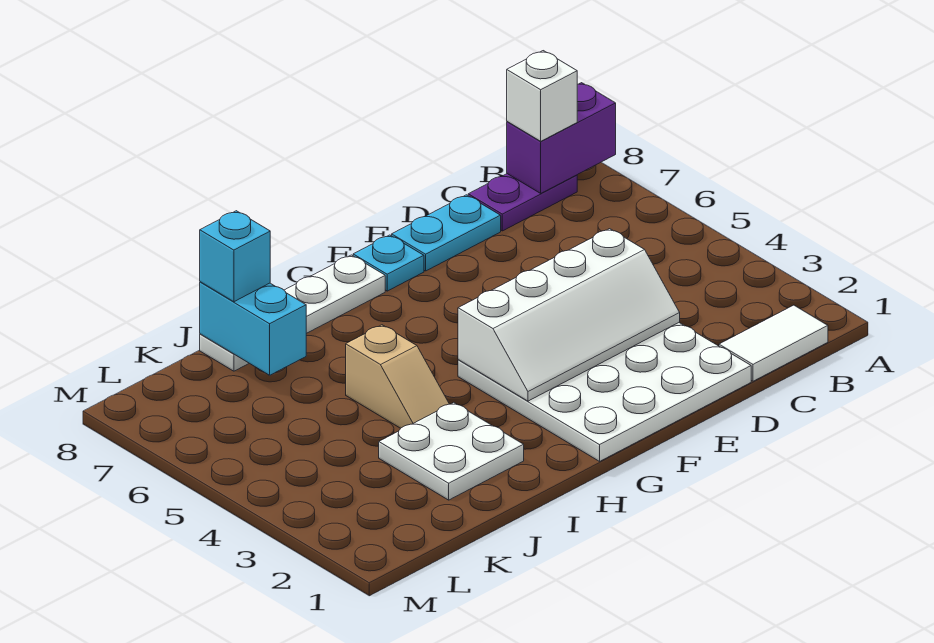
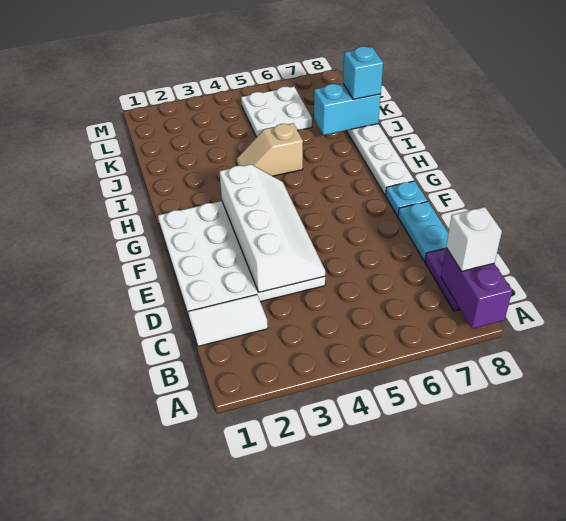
white tile B1:C1 level 1 -> white tile C1:C2 level 1
white slope D3:G4 level 2 top 4 -> white slope D3:G4 level 2 top 3
white plate I2:J3 level 1 -> white plate K5:L6 level 1

